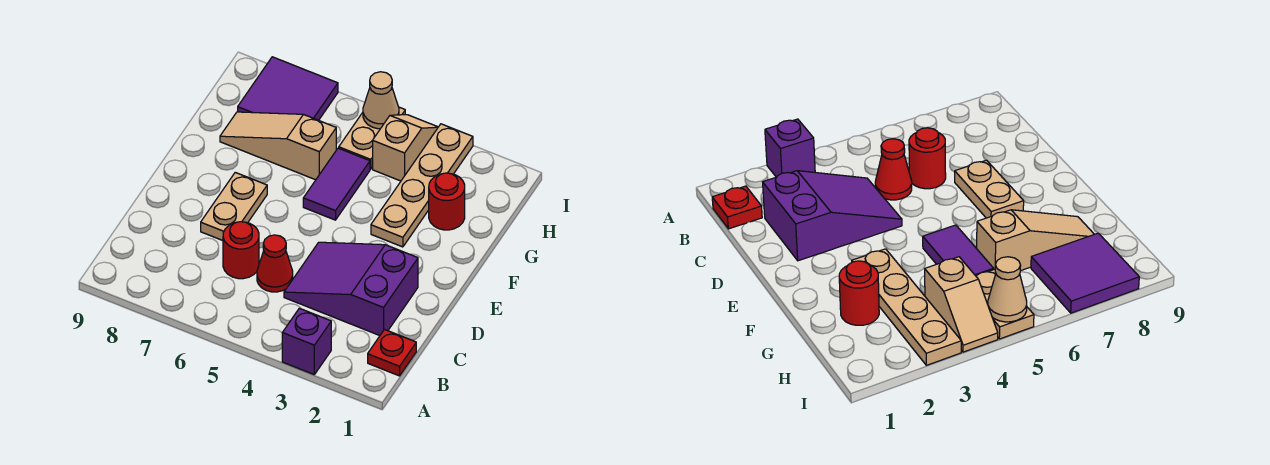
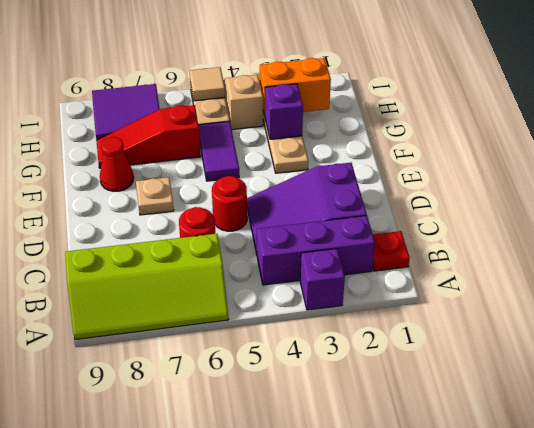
none -> lime slope A6:B9 level 1 top B
none -> purple brick B2:B4 level 1
red cone C5 level 1 -> red cone F8 level 1
tan plate D7:E7 level 1 -> tan plate E7 level 1
red round brick G2 level 1 -> red round brick D5 level 1
none -> purple brick G3 level 2
tan slope G6:G8 level 1 top 6 -> red slope G6:G8 level 1 top 6
none -> orange brick H2:H3 level 2
tan cone I5 level 2 -> tan tile I5 level 2

